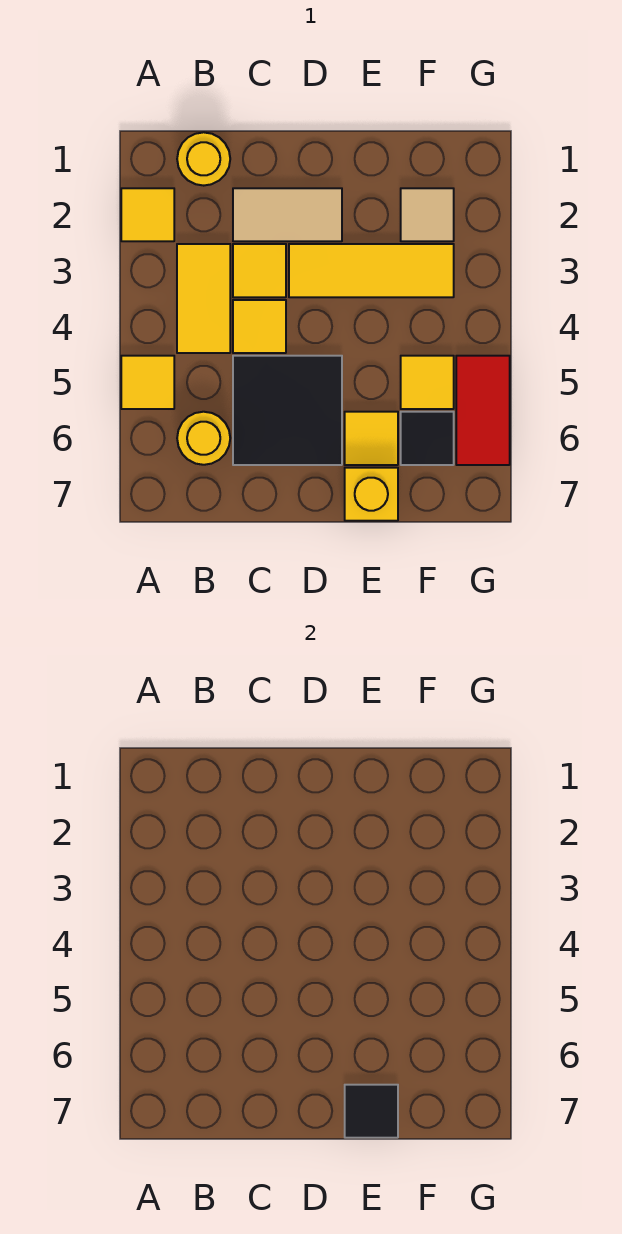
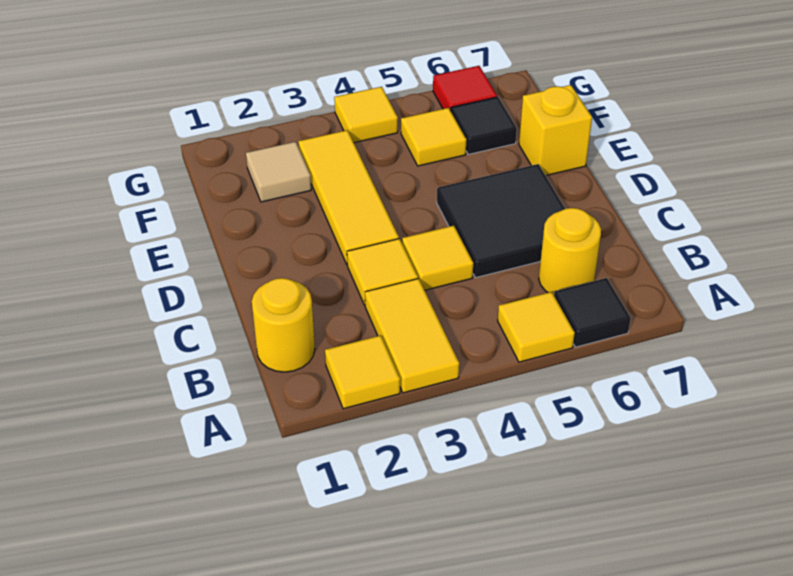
yellow tile B3:B4 level 1 -> yellow tile A3:B3 level 1
tan tile C2:D2 level 1 -> none
yellow tile E6 level 1 -> yellow tile G4 level 1
black tile E7 level 2 -> black tile A6 level 1
red tile G5:G6 level 1 -> red tile G6 level 1

